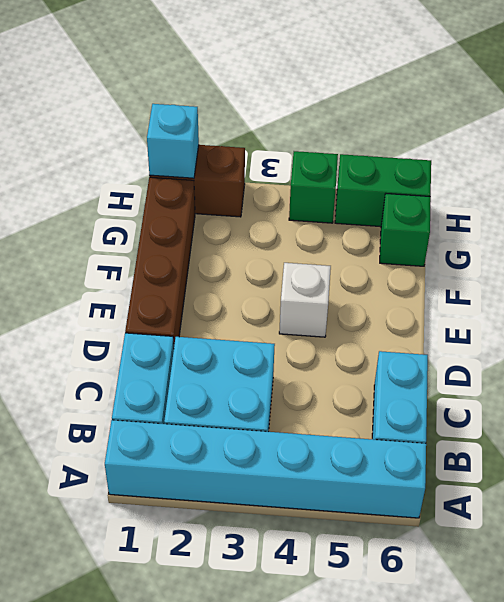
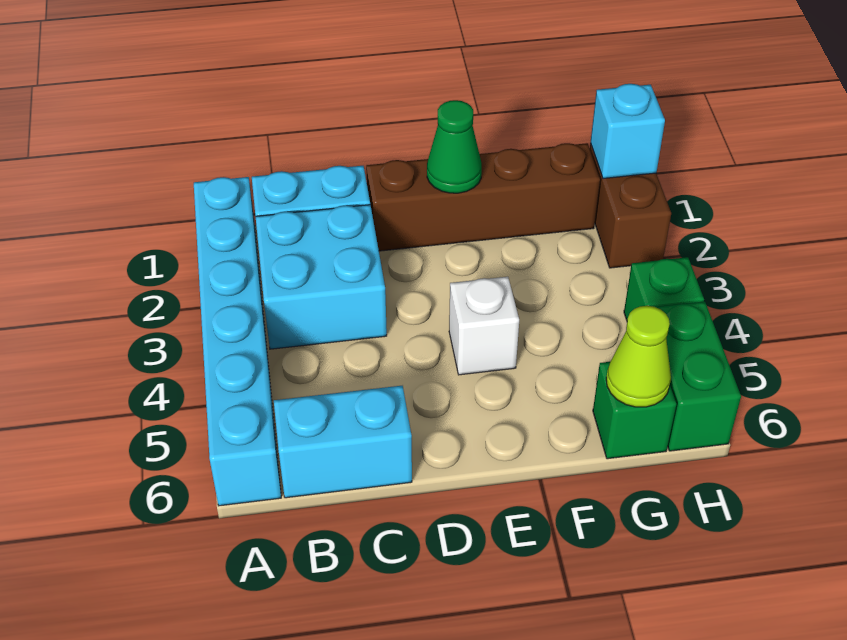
none -> green cone E1 level 2
none -> lime cone G6 level 2

